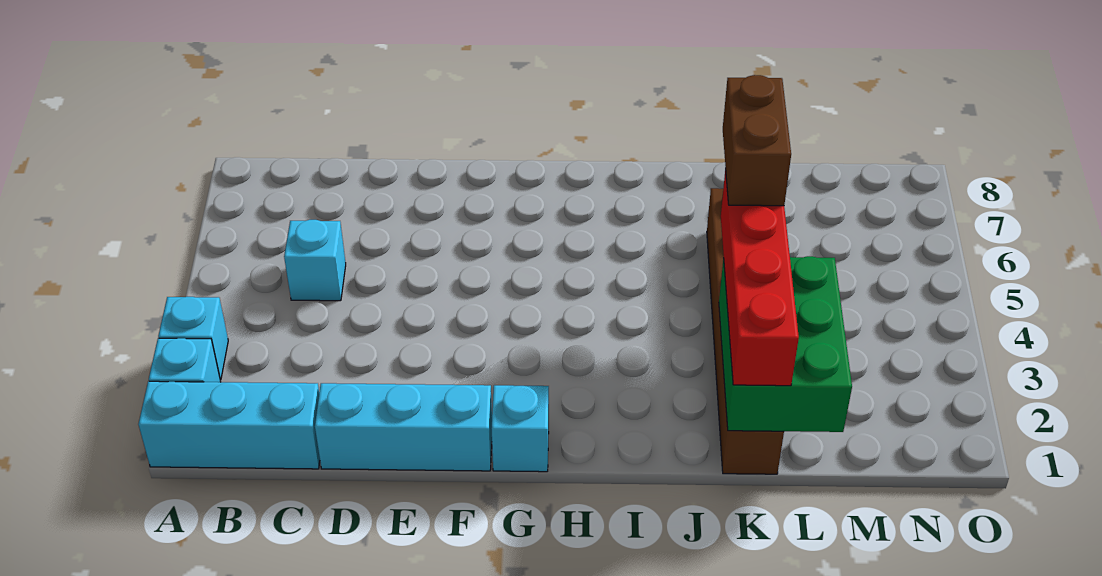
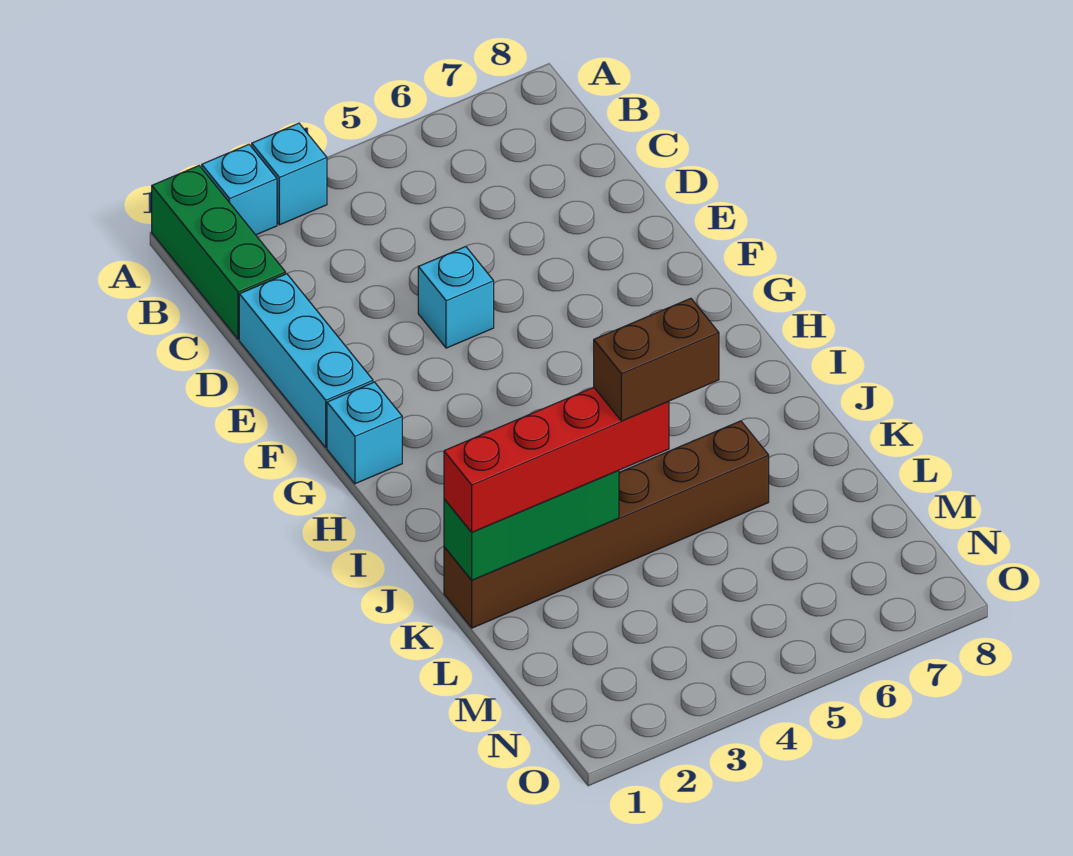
cyan brick A1:C1 level 1 -> green brick A1:C1 level 1
cyan brick C5 level 1 -> cyan brick E4 level 1
green brick K1:L3 level 2 -> green brick K1:K3 level 2

